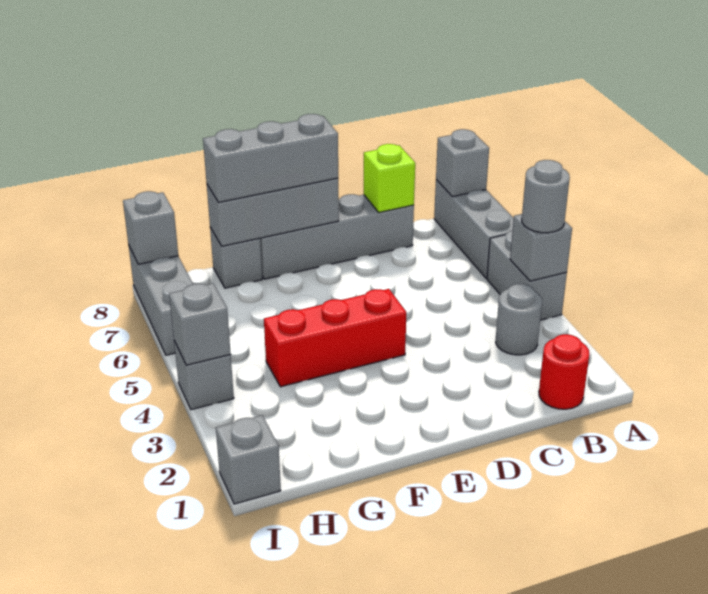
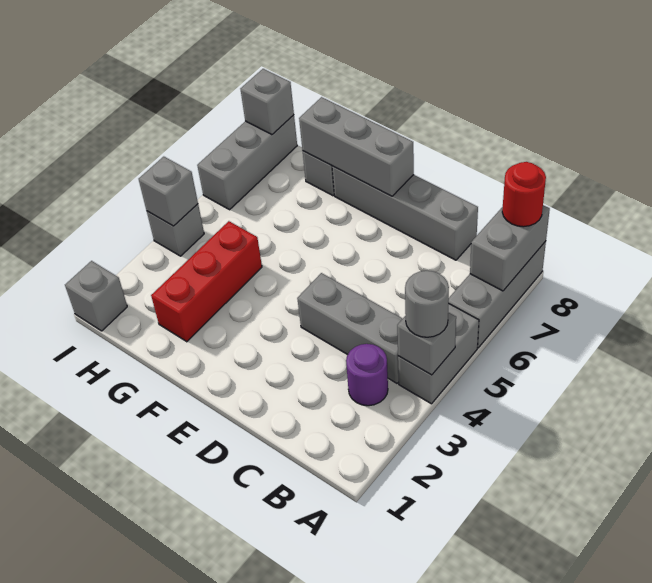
grey brick A8 level 2 -> grey brick A7:A8 level 2
red round brick B1 level 1 -> red round brick A8 level 3
grey round brick B3 level 1 -> purple round brick B3 level 1
lime brick C8 level 2 -> none
red brick E4:G4 level 1 -> red brick G2:G4 level 1
grey brick E8:G8 level 3 -> grey brick B4:D4 level 1

